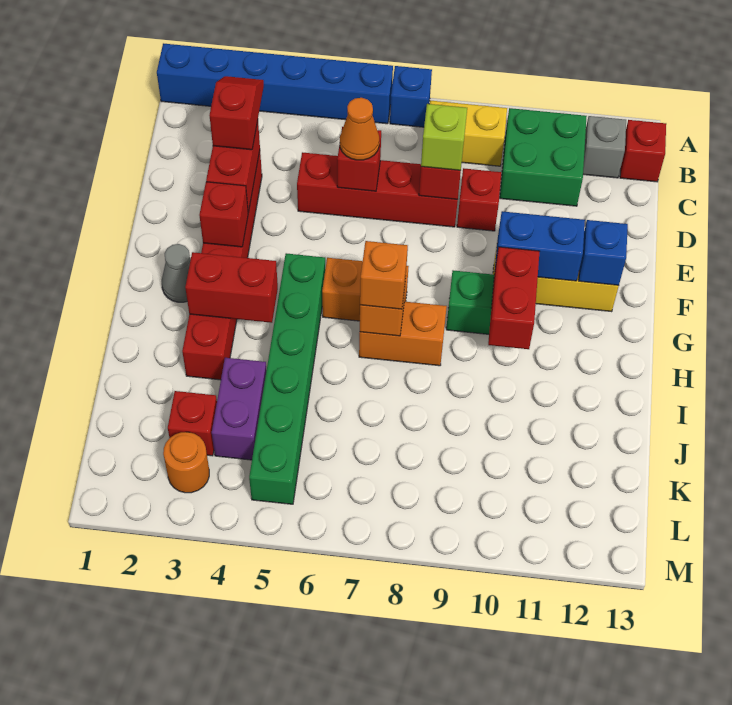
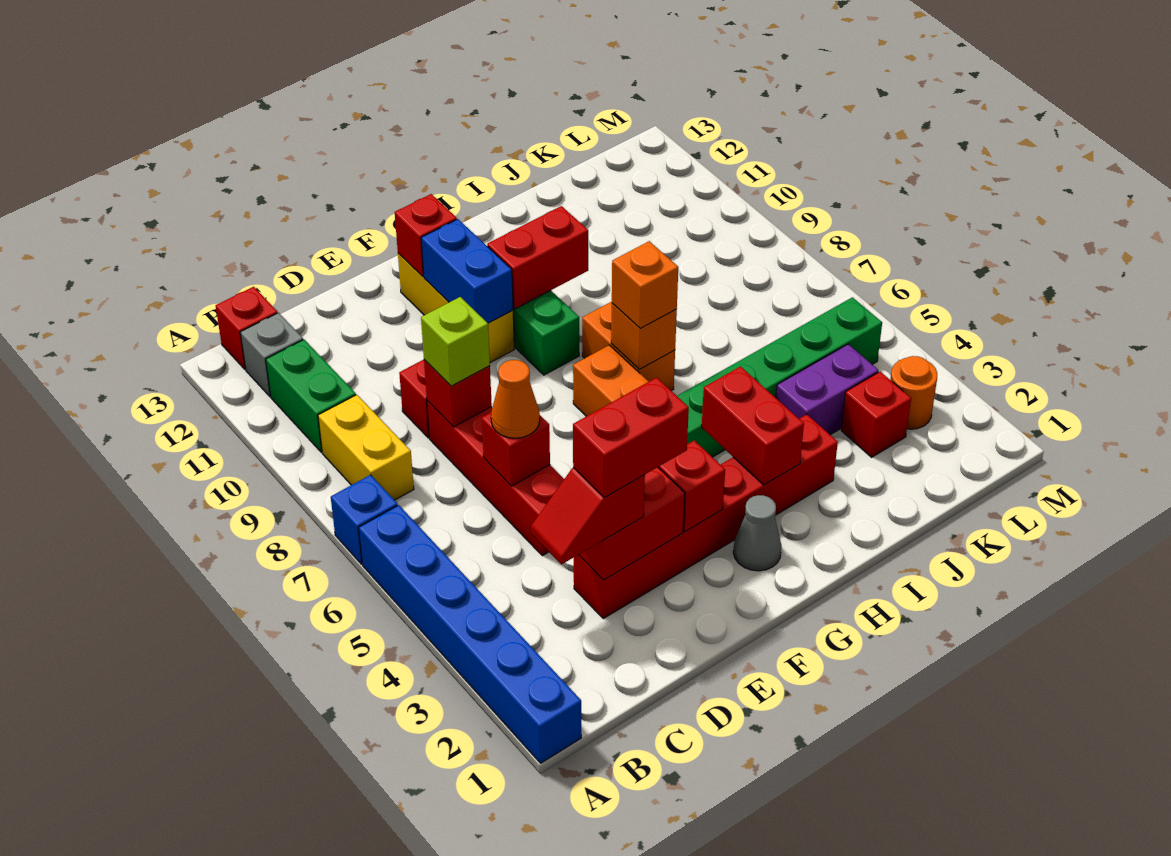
green brick B10:C11 level 1 -> green brick B10:B11 level 1
none -> red brick D3:E3 level 4
blue brick F12 level 2 -> red brick F12 level 2

